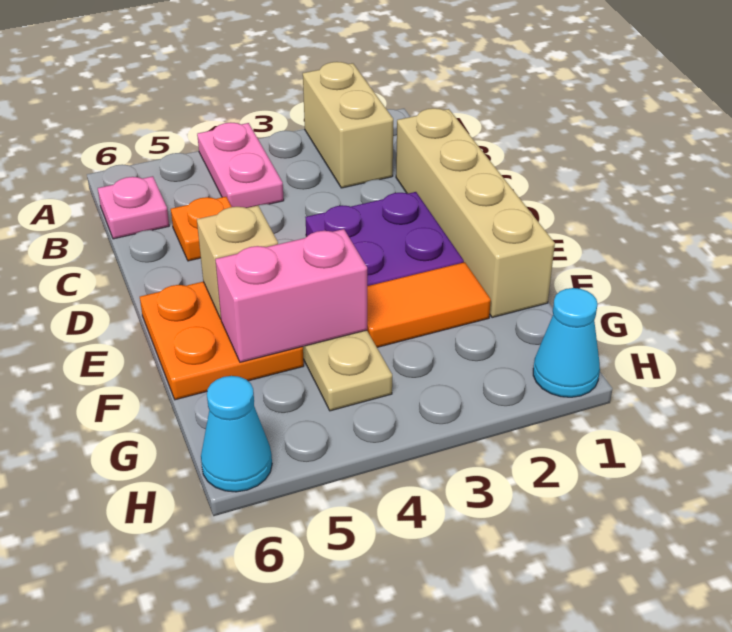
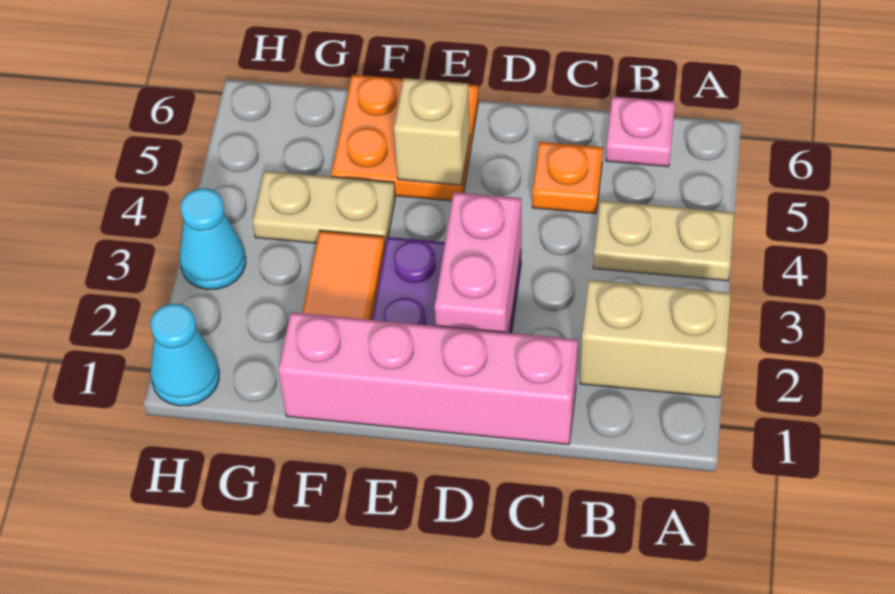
pink plate A4:B4 level 1 -> tan plate A4:B4 level 1
tan brick C1:F1 level 1 -> pink brick C1:F1 level 1
pink brick F4:F5 level 2 -> pink brick D2:D3 level 2
cyan cone H6 level 1 -> cyan cone H3 level 1

